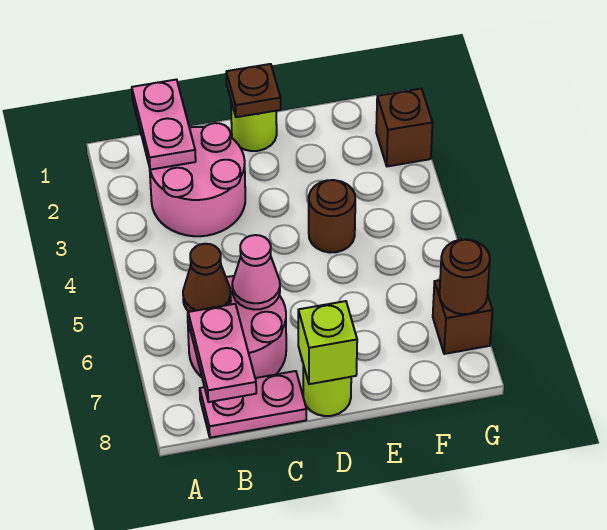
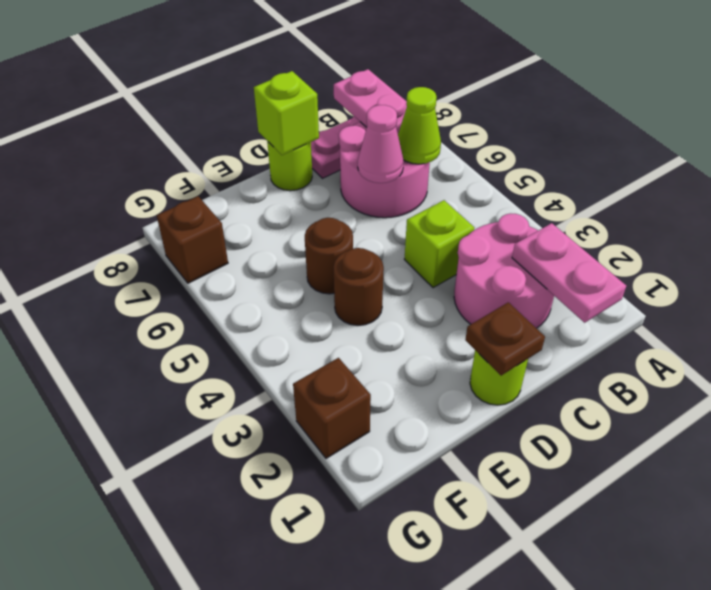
brown cone B6 level 2 -> lime cone B6 level 2
none -> lime brick C4 level 1
brown round brick G7 level 2 -> brown round brick E5 level 1

